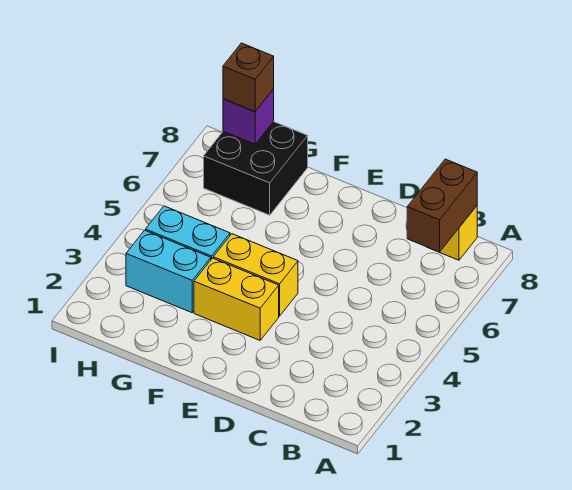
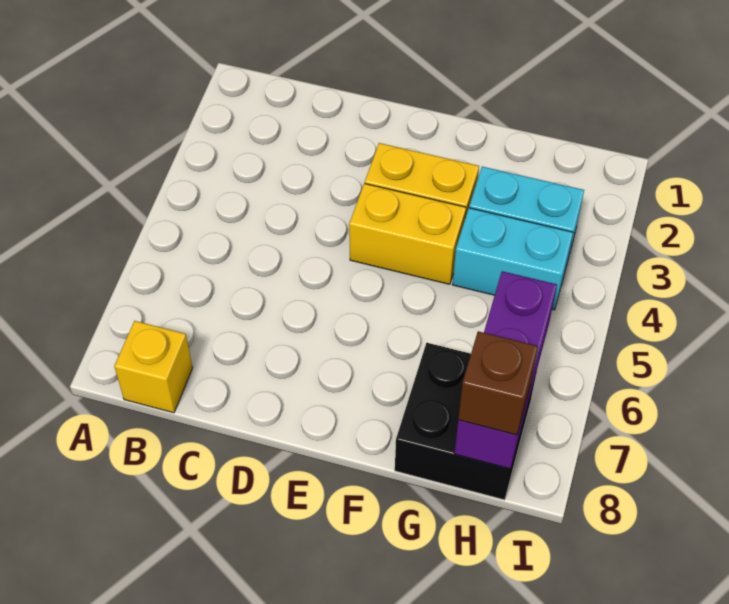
brown brick B7:B8 level 2 -> none
purple brick H8 level 2 -> purple brick H6:H8 level 2

